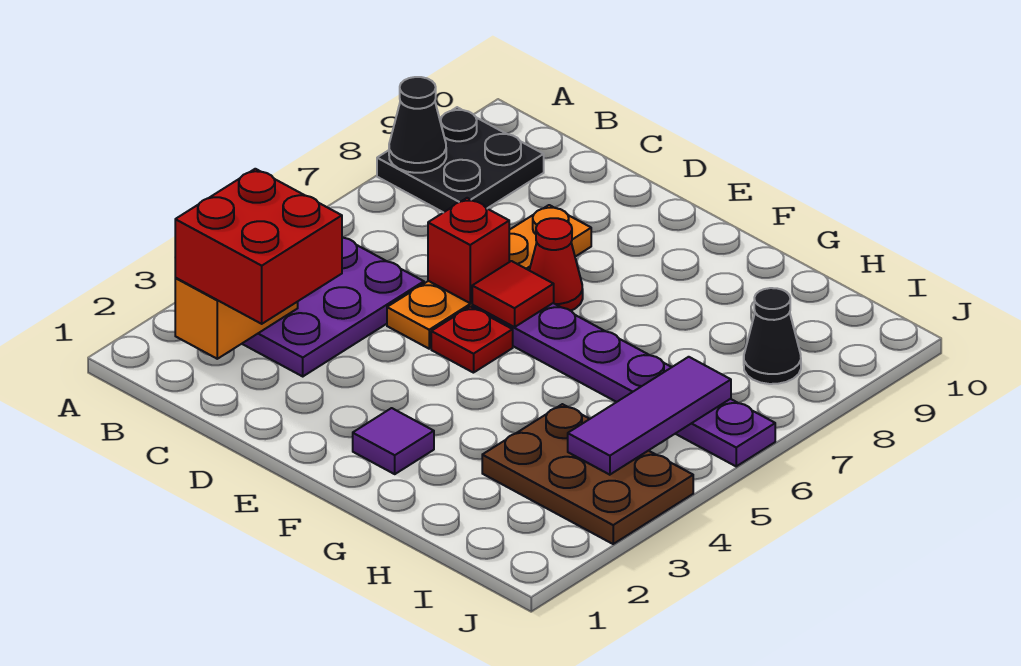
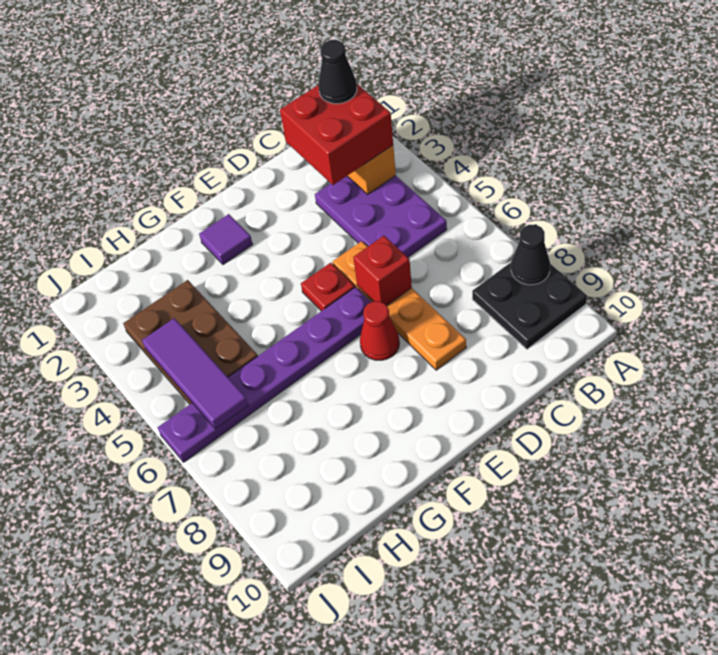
red tile E6 level 2 -> none
brown plate H3:J4 level 1 -> brown plate H3:I5 level 1
black cone I8 level 1 -> black cone B2 level 4

